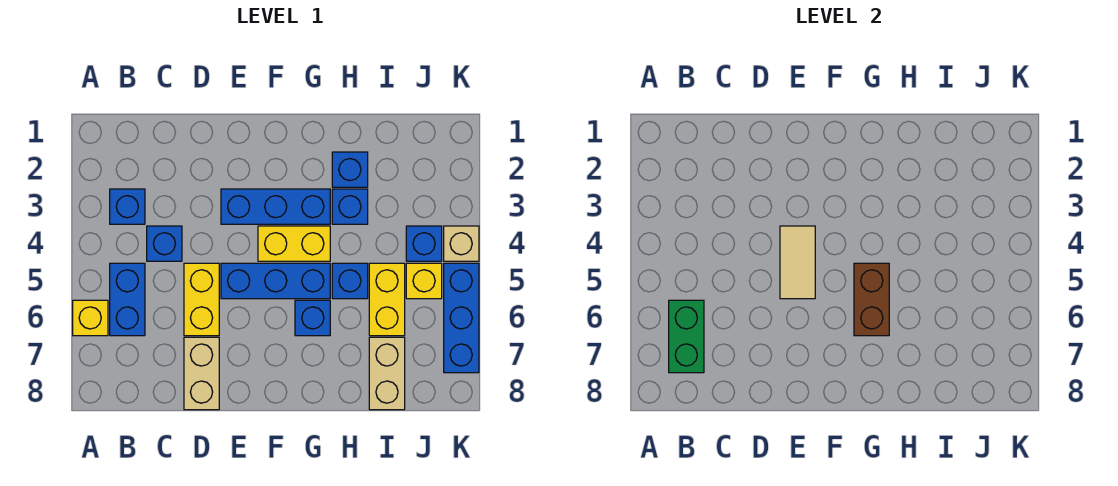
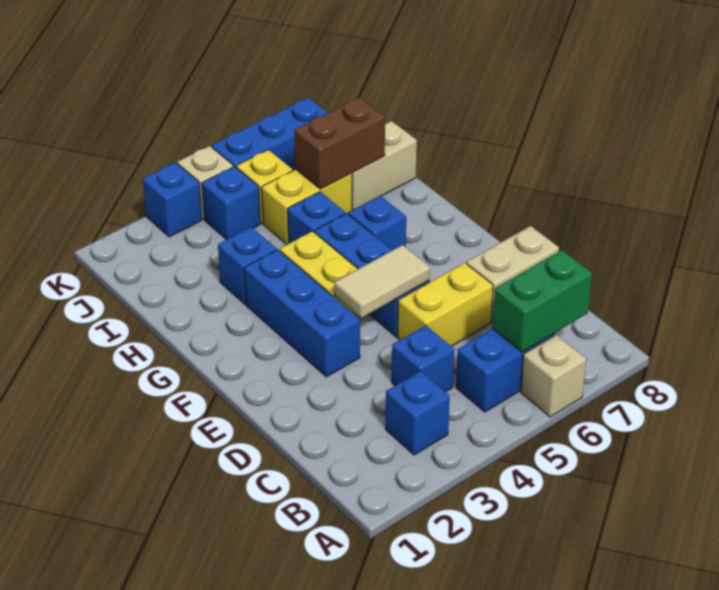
yellow brick A6 level 1 -> tan brick A6 level 1
brown brick G5:G6 level 2 -> brown brick I6:I7 level 2
blue brick H2 level 1 -> blue brick K3 level 1

